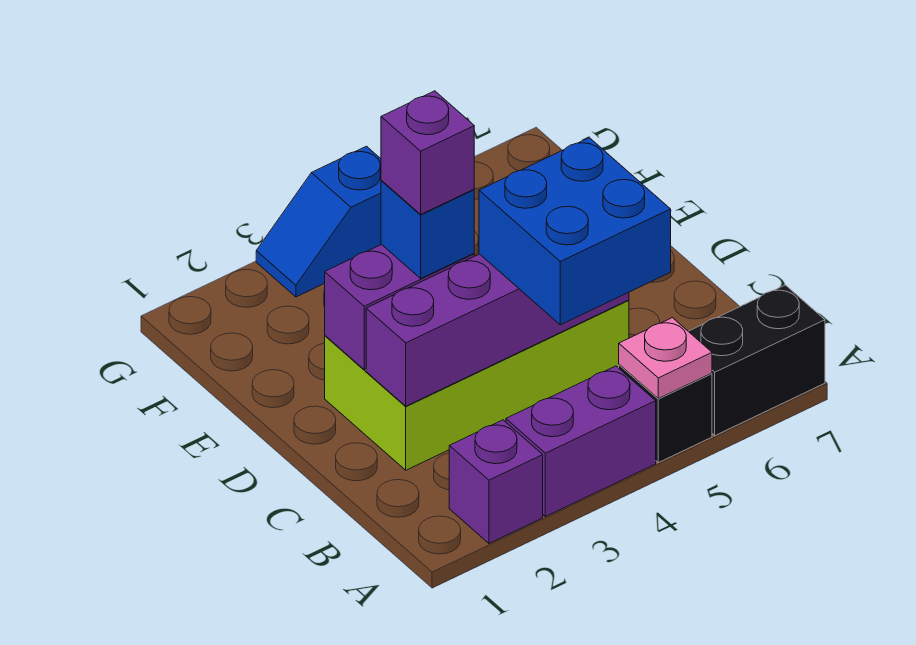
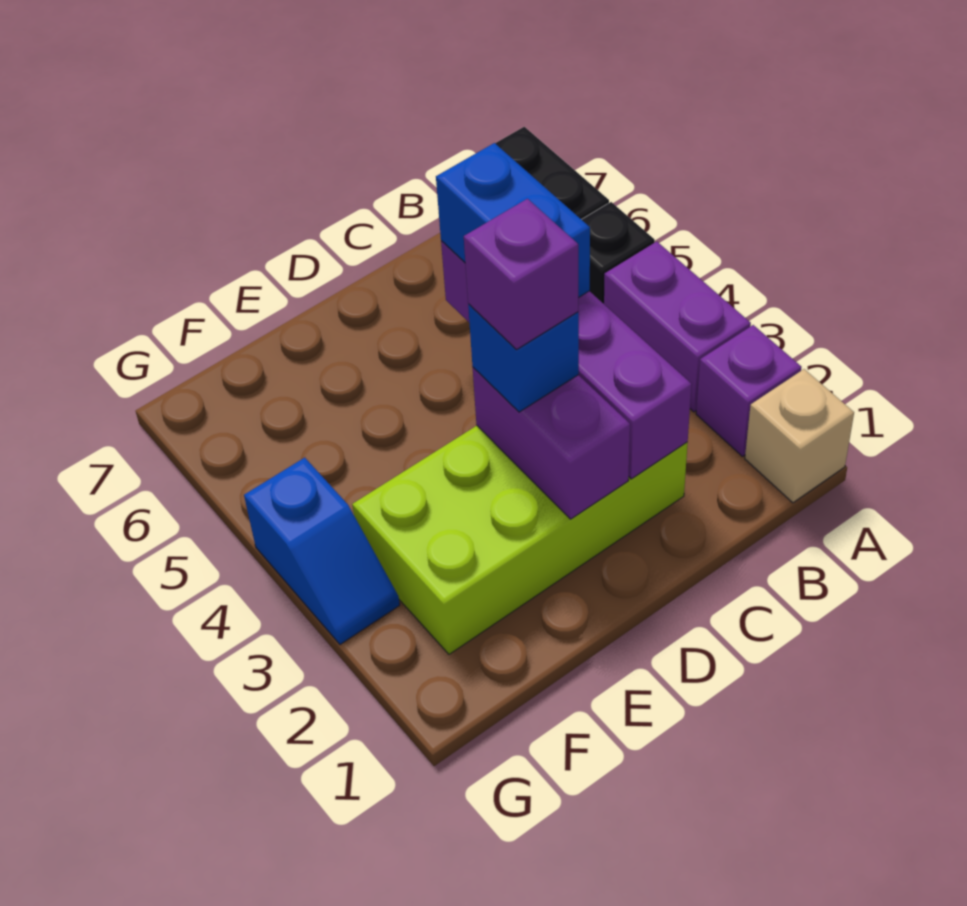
none -> tan brick A1 level 1
pink plate A5 level 2 -> none
blue brick B4:C5 level 3 -> blue brick C4:C5 level 3
lime brick C2:D5 level 1 -> lime brick C2:F3 level 1

